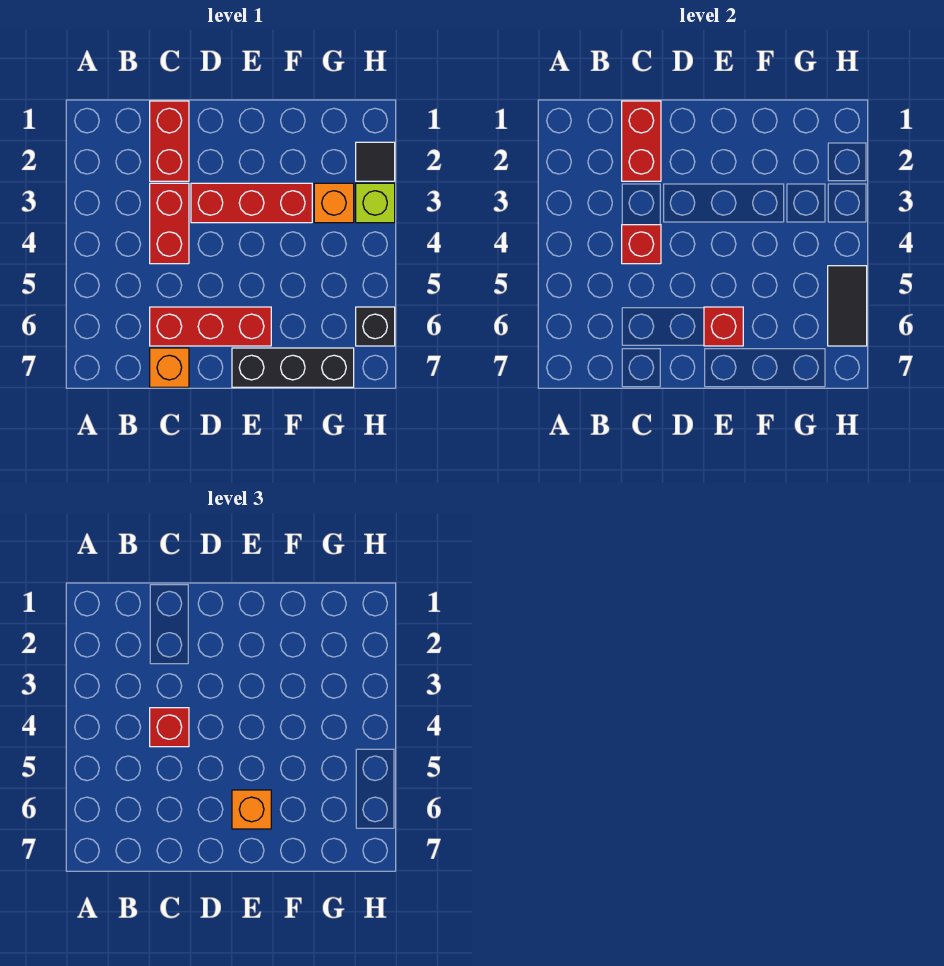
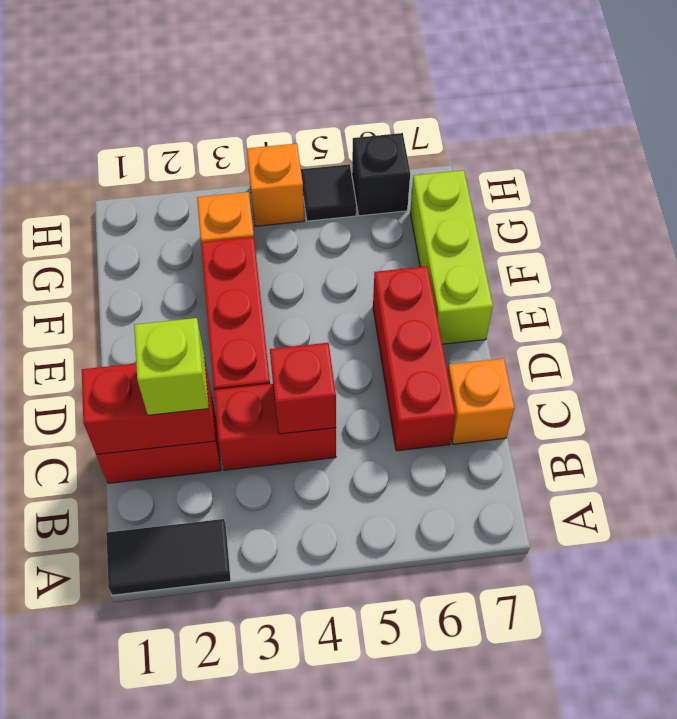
red brick C4 level 3 -> none
red brick E6 level 2 -> none
orange brick E6 level 3 -> orange brick H4 level 1
black brick E7:G7 level 1 -> lime brick E7:G7 level 1
black tile H2 level 1 -> black tile H5 level 1
lime brick H3 level 1 -> lime brick C2 level 3
black tile H5:H6 level 2 -> black tile A1:A2 level 1

